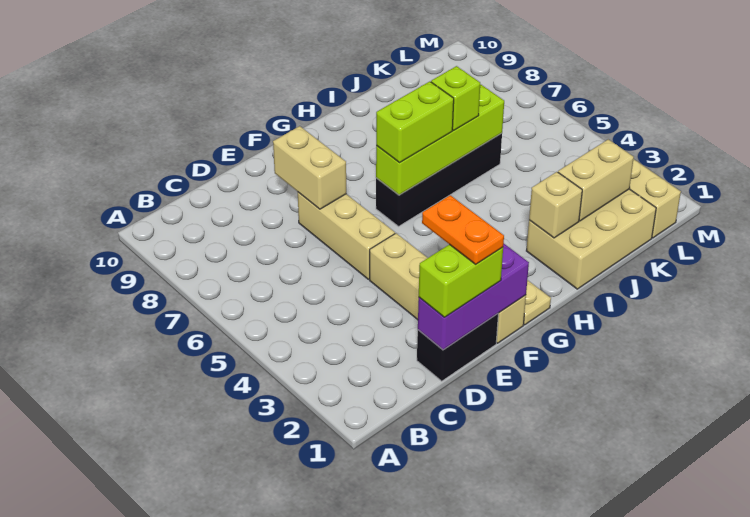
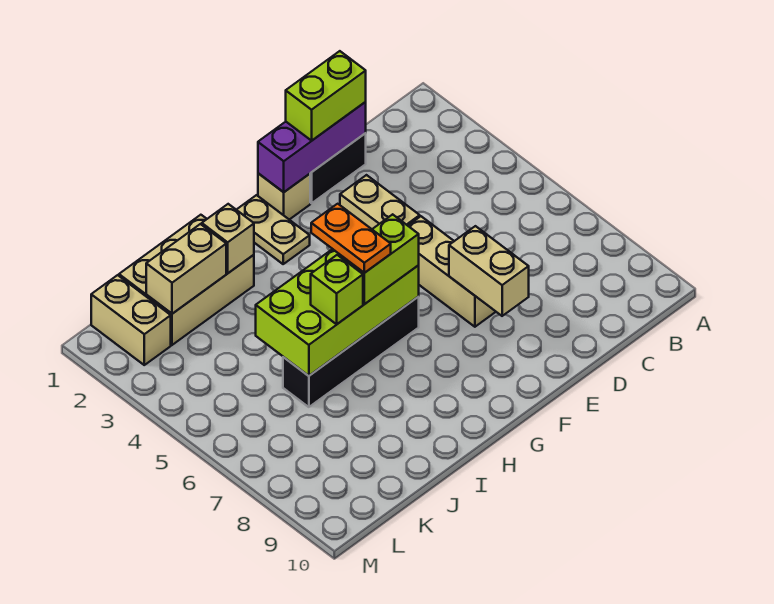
orange plate E1:E2 level 4 -> orange plate H5:H6 level 4
lime brick G6:J6 level 2 -> lime brick G5:J6 level 2

